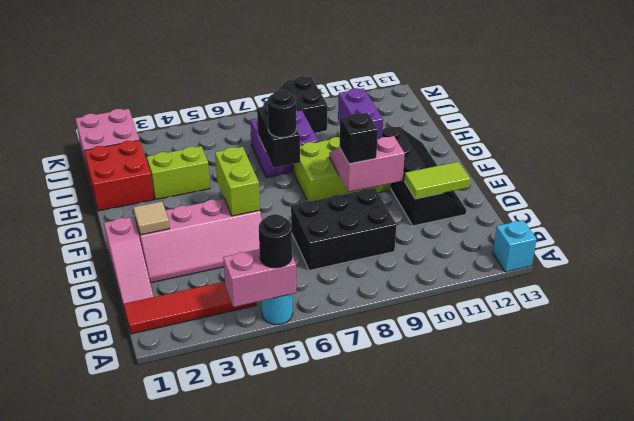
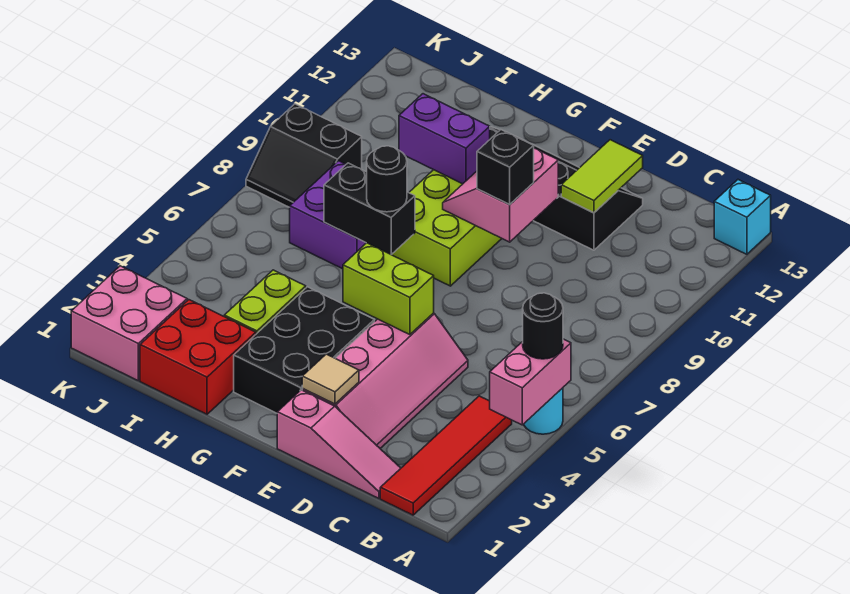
black brick C7:D9 level 1 -> black brick F2:G4 level 1

